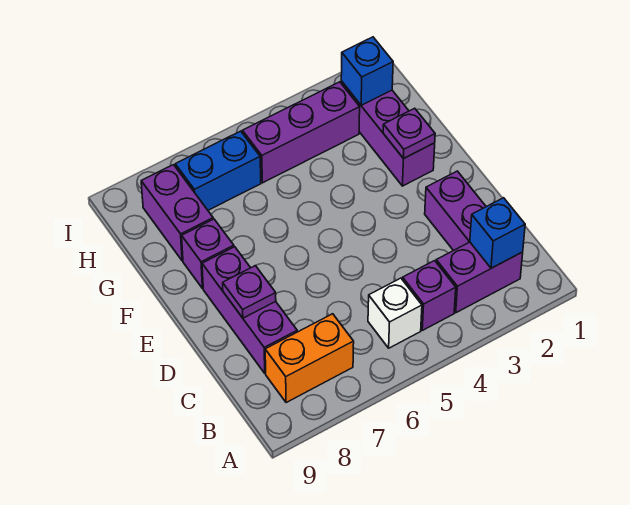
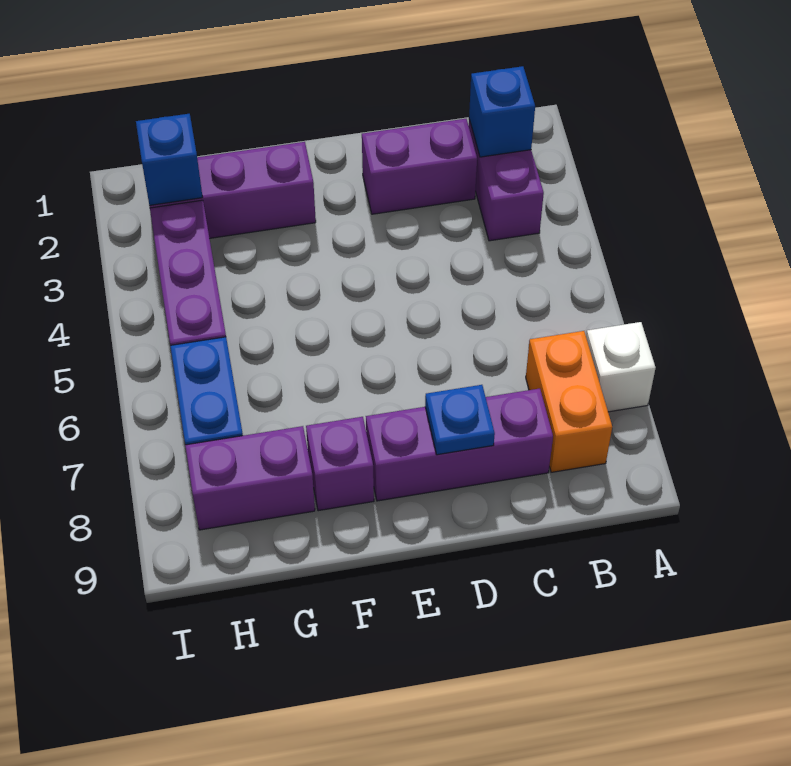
purple brick B4 level 1 -> none
white brick B5 level 1 -> white brick A7 level 1
purple plate D8 level 2 -> blue plate D8 level 2
purple plate F2 level 2 -> none

